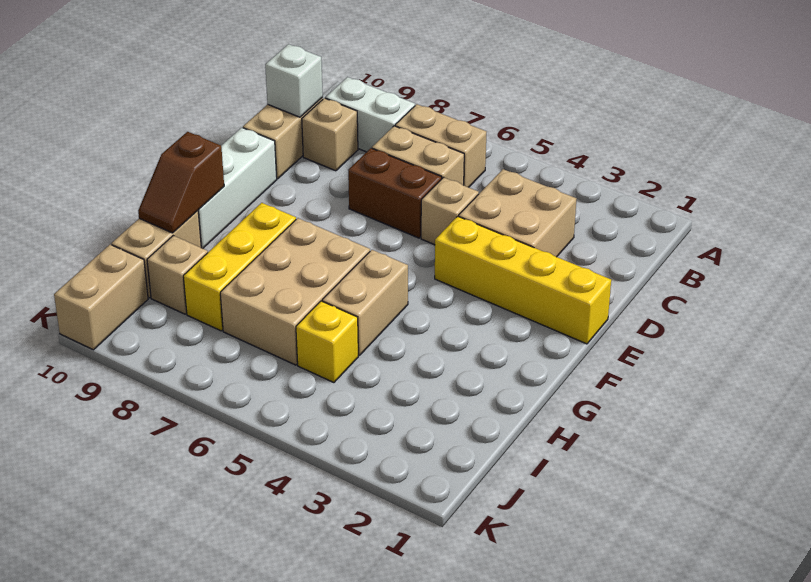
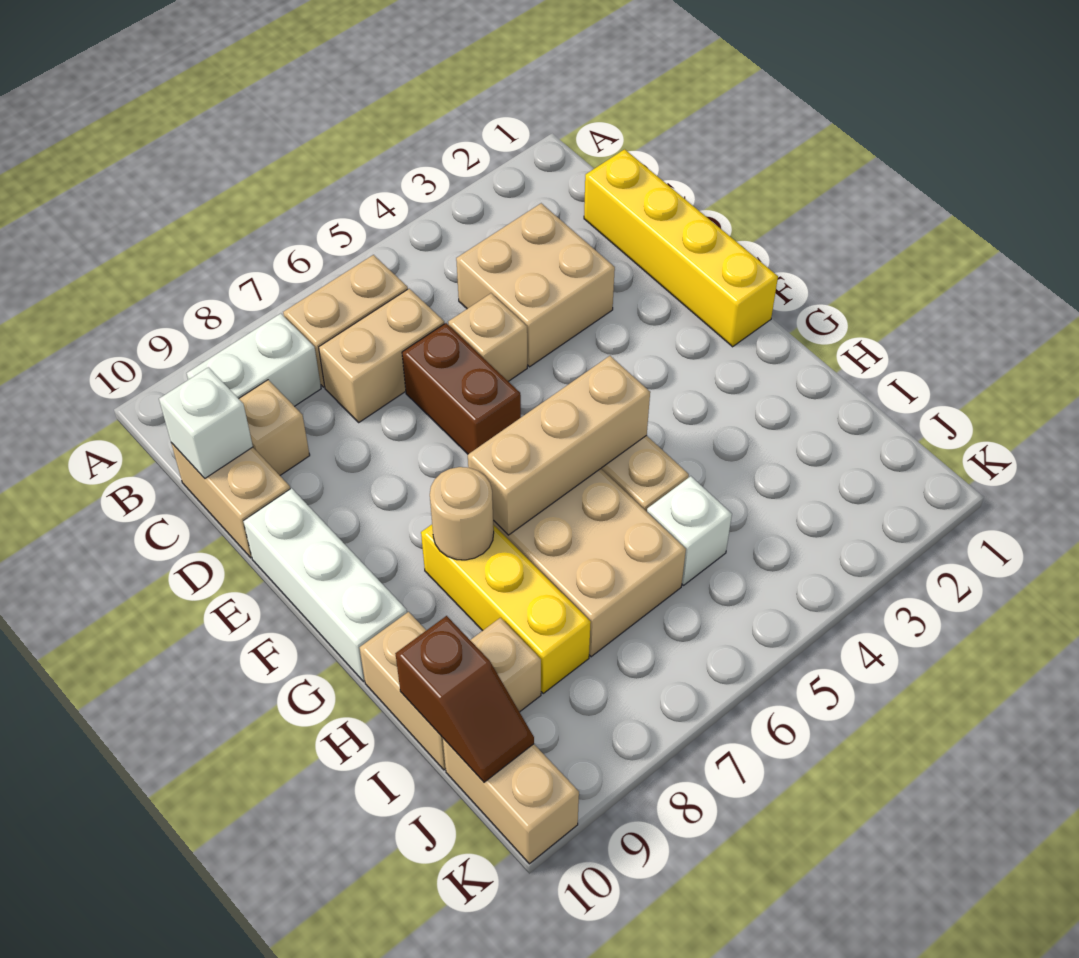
brown brick D6:D7 level 1 -> brown brick D6:E6 level 1
yellow brick E1:E4 level 1 -> yellow brick C1:F1 level 1
none -> tan brick G5:G7 level 2
none -> tan round brick G8 level 2
brown slope G10:H10 level 2 top G -> brown slope I10:J10 level 2 top I
yellow brick I5 level 1 -> white brick I5 level 1

